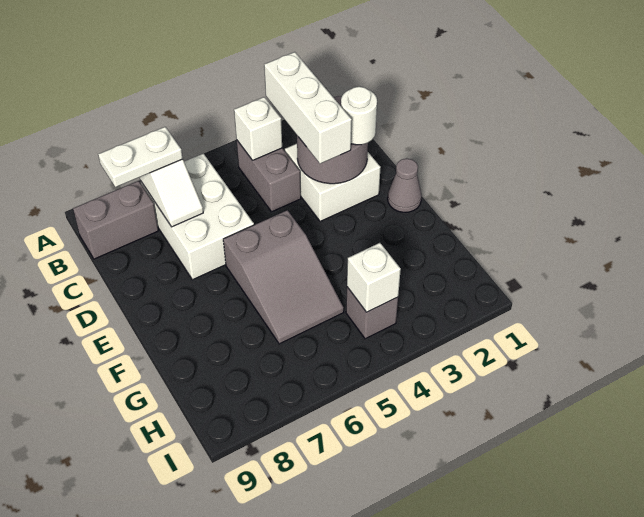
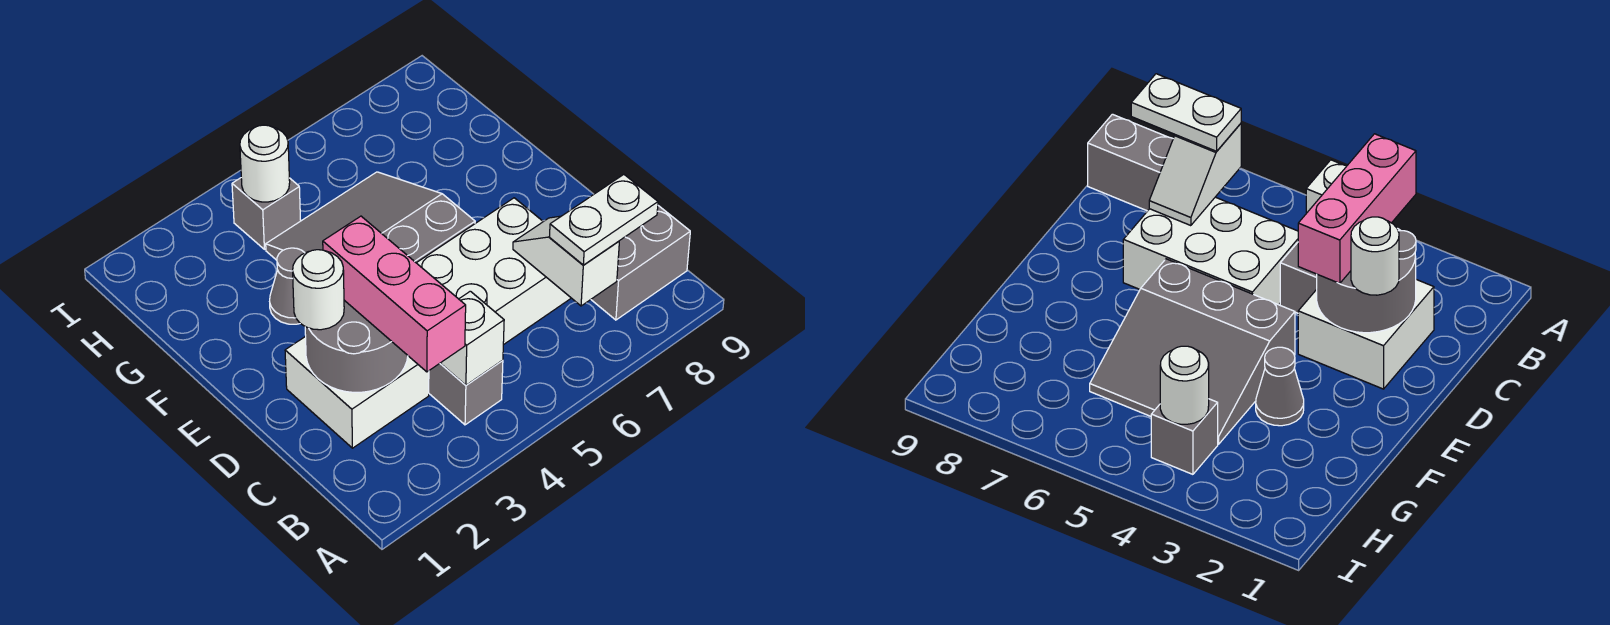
white brick B3:D3 level 3 -> pink brick B3:D3 level 3
white brick B6:D7 level 1 -> white brick C5:D7 level 1
grey cone E1 level 1 -> grey cone F3 level 1
grey slope E5:G6 level 1 top E -> grey slope E4:G6 level 1 top E
white brick H4 level 2 -> white round brick H4 level 2

